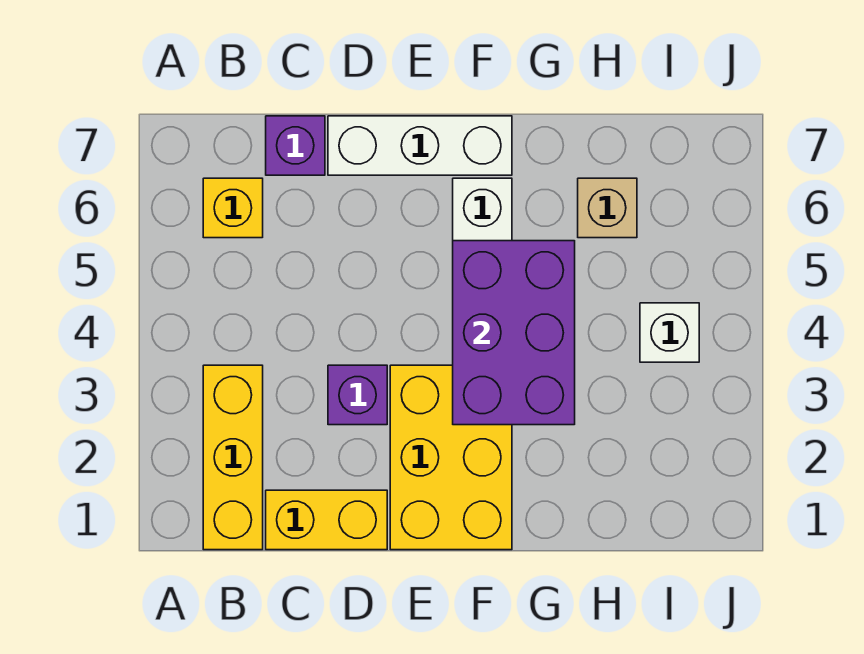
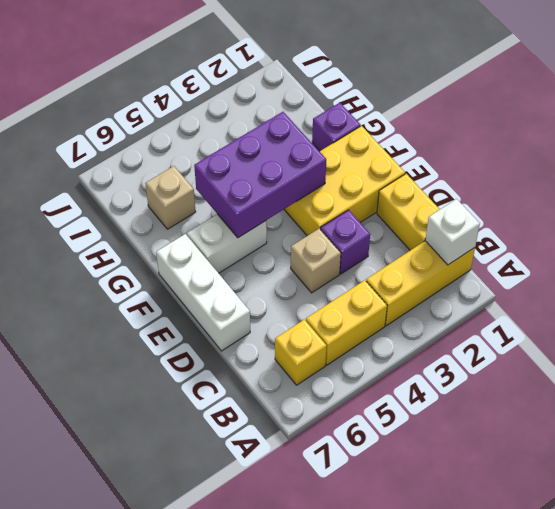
none -> yellow brick B4:B5 level 1
purple brick C7 level 1 -> purple brick G1 level 1
none -> tan brick D4 level 1
white brick I4 level 1 -> white brick B1 level 2

